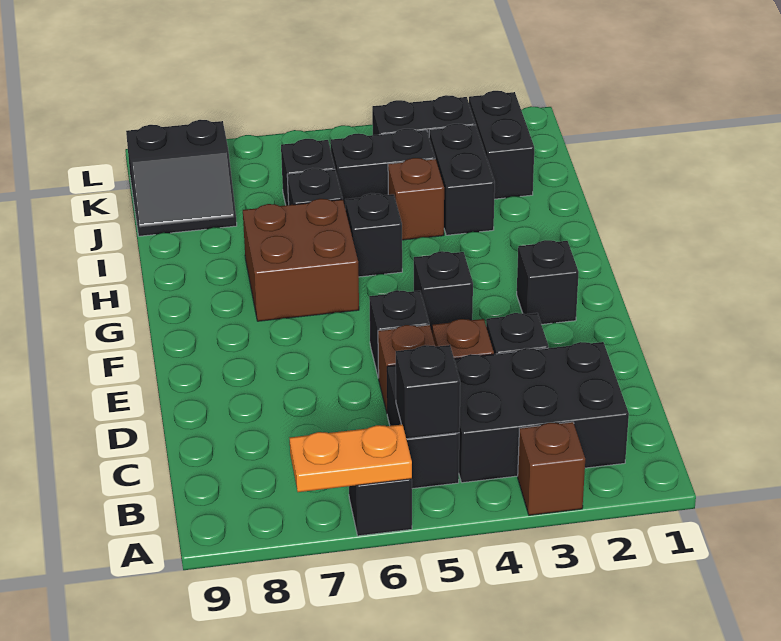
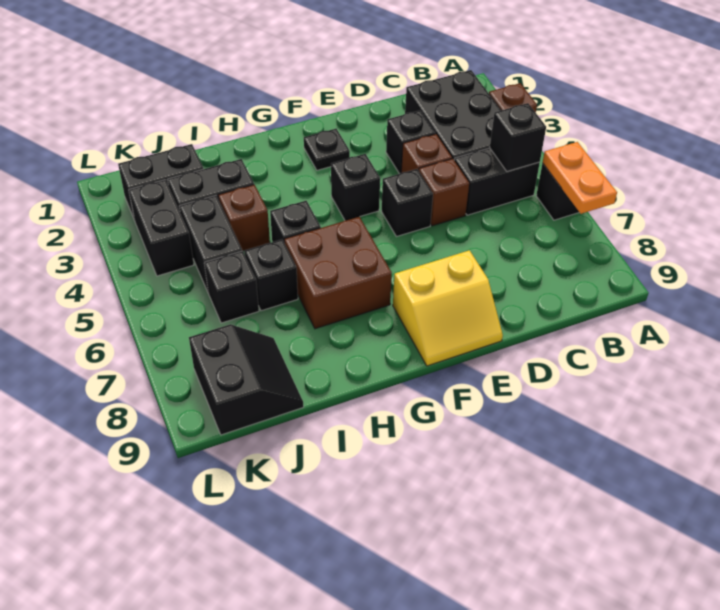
none -> yellow slope E8:F9 level 1 top 8
black brick F2 level 1 -> black plate F2 level 1

